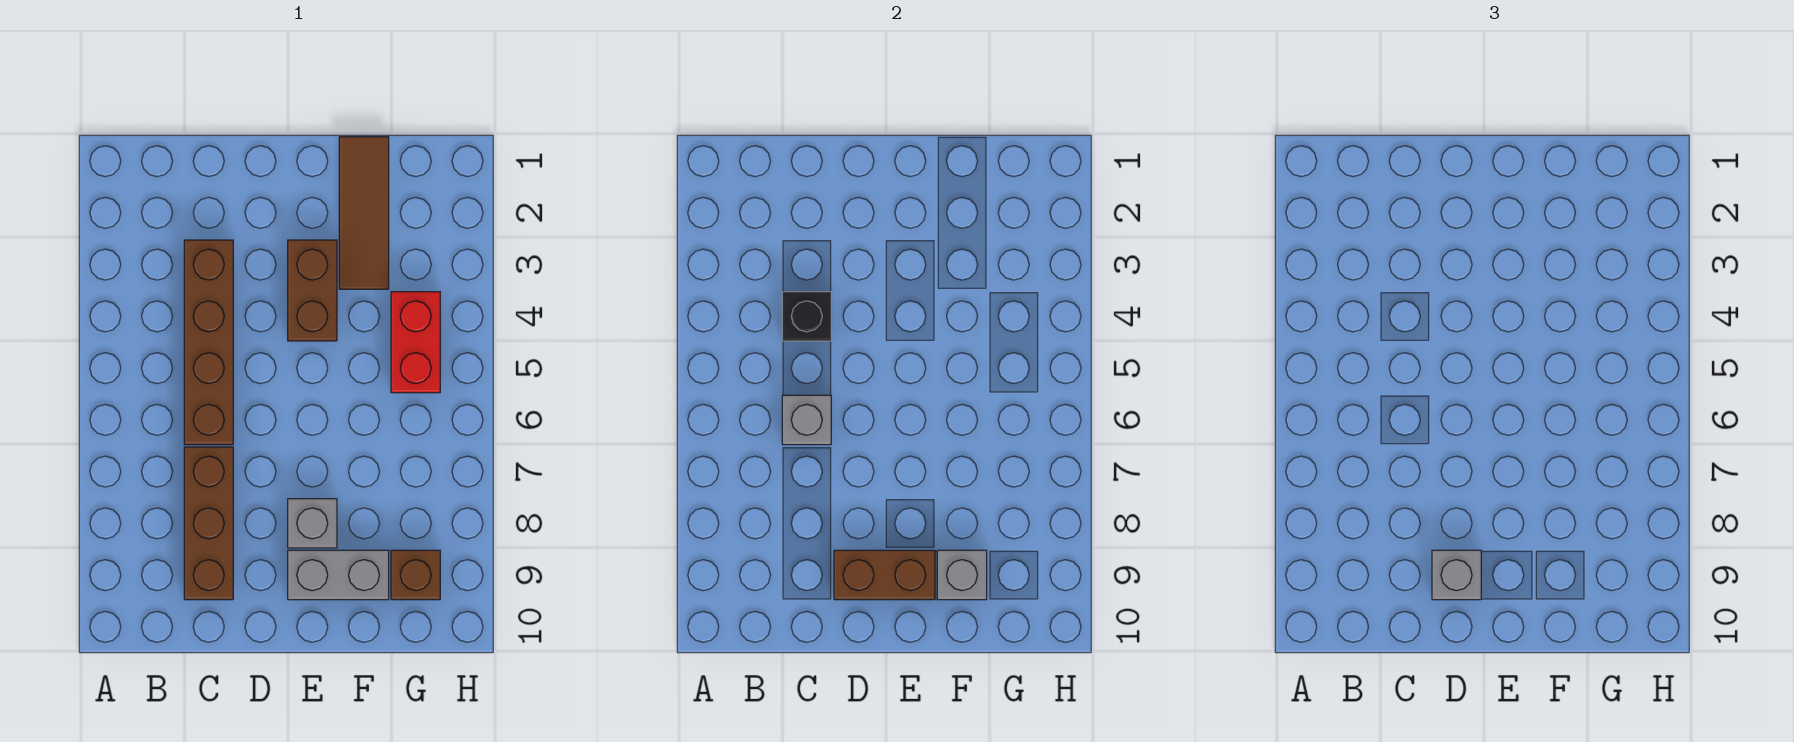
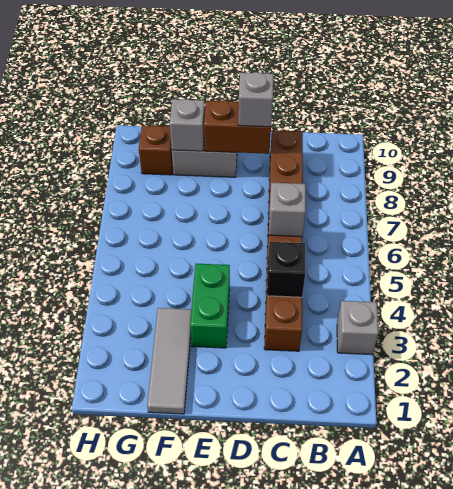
brown brick E3:E4 level 1 -> green brick E3:E4 level 1
grey brick E8 level 1 -> grey brick A3 level 1
brown tile F1:F3 level 1 -> grey tile F1:F3 level 1
red brick G4:G5 level 1 -> none

